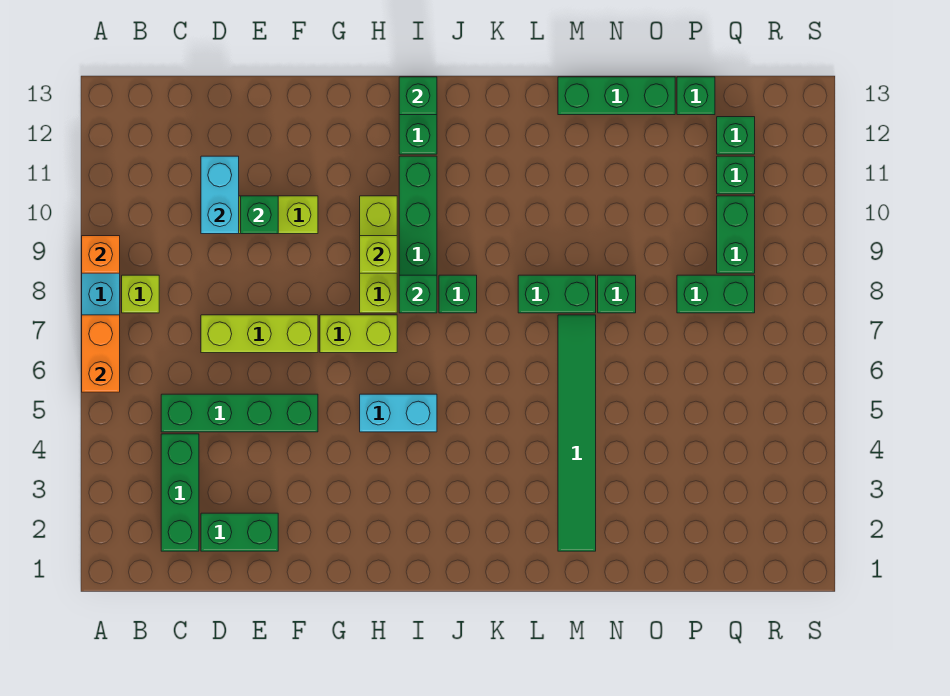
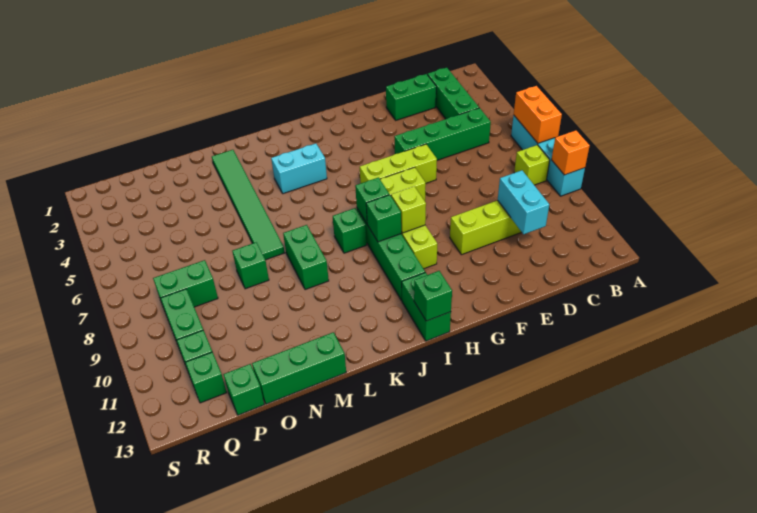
lime brick D7:F7 level 1 -> lime brick F6:H6 level 1
green brick E10 level 2 -> green brick I9 level 2
cyan brick H5:I5 level 1 -> cyan brick J4:K4 level 1
green brick L8:M8 level 1 -> green brick L8:L9 level 1

